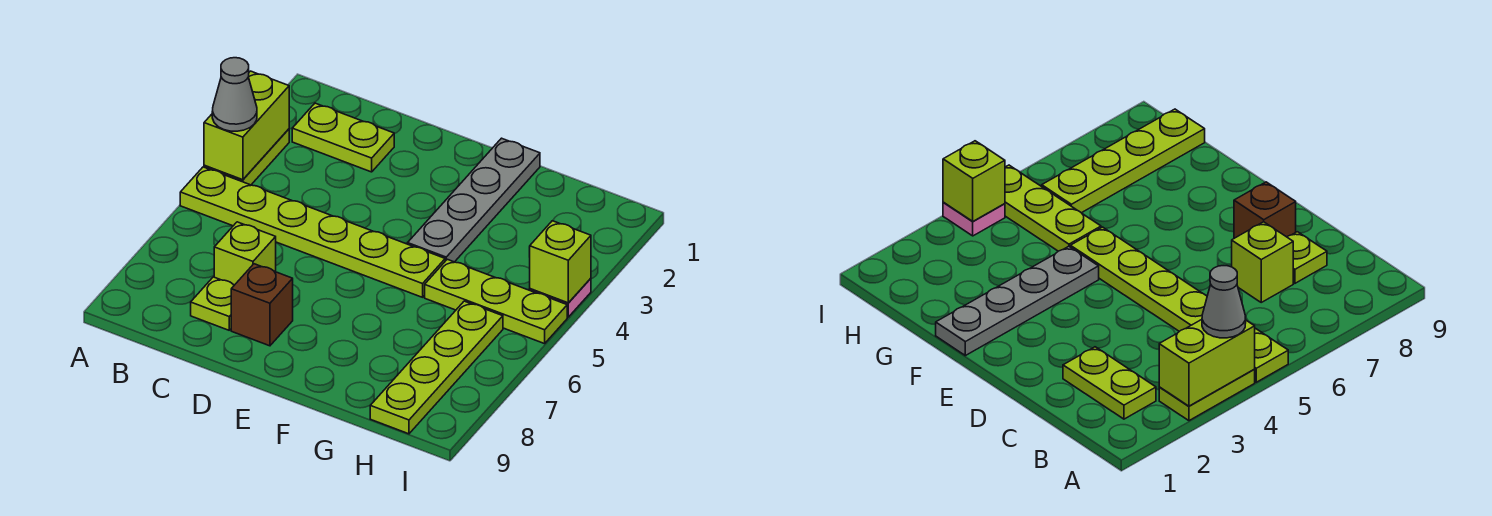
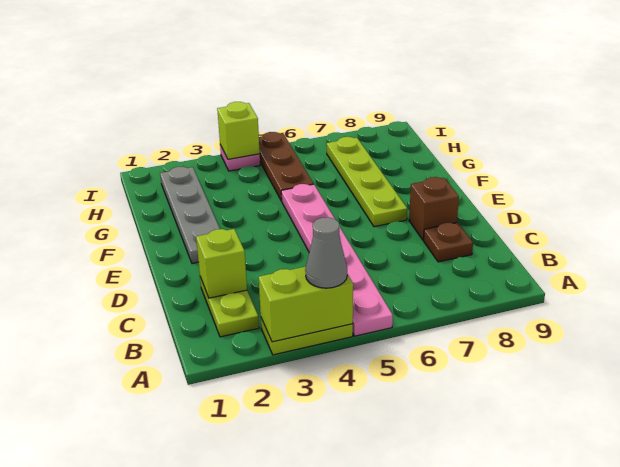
lime plate A5:F5 level 1 -> pink plate A5:F5 level 1
lime brick C7 level 1 -> lime brick C2 level 2
lime plate C8 level 1 -> brown plate C8 level 1
grey plate F1:F4 level 1 -> grey plate E2:H2 level 1
lime plate G5:I5 level 1 -> brown plate G5:I5 level 1
lime plate H6:H9 level 1 -> lime plate E7:H7 level 1

